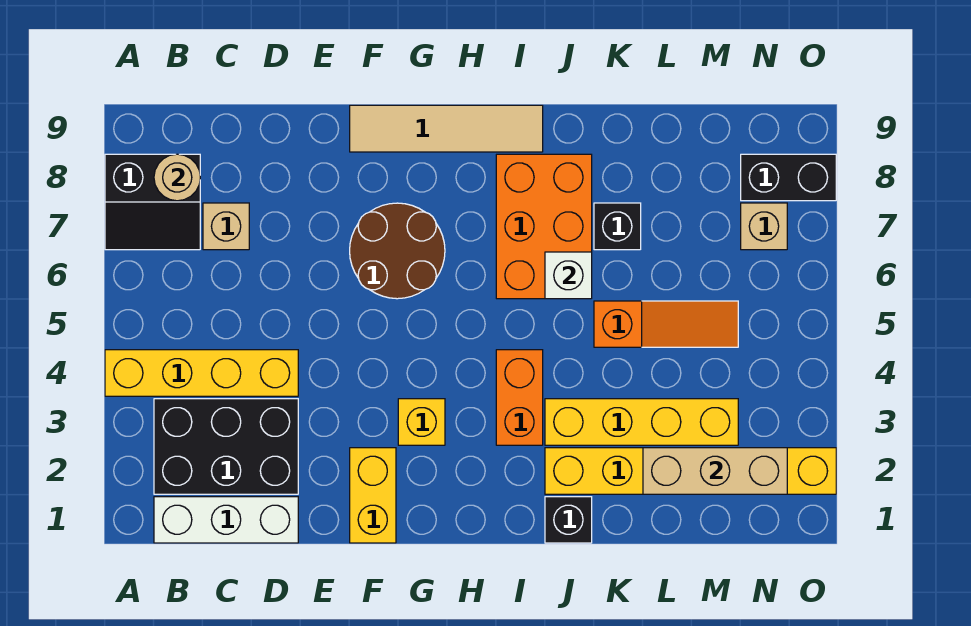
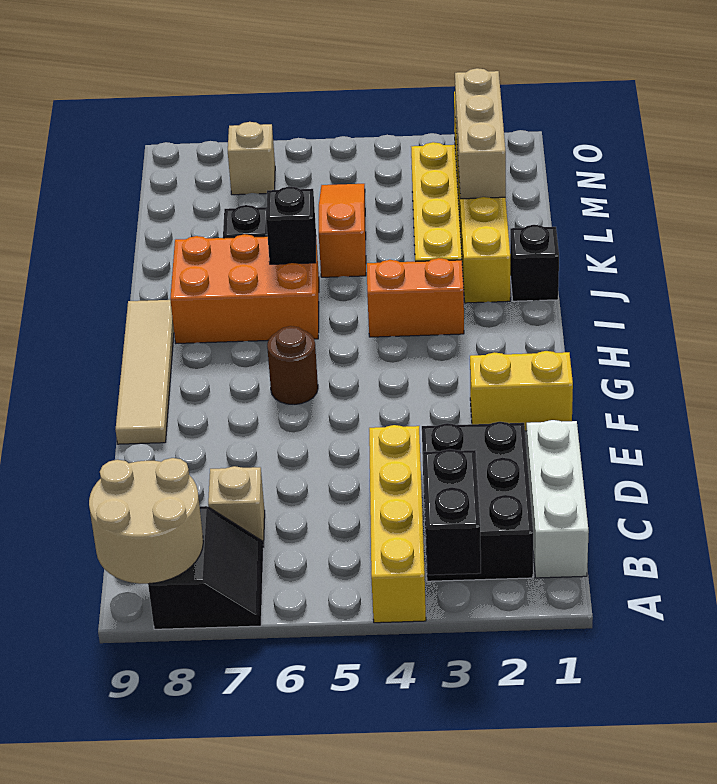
tan round brick B8 level 2 -> tan round brick A8:B9 level 2
brown round brick F6:G7 level 1 -> brown round brick G6 level 1
yellow brick G3 level 1 -> none
white brick J6 level 2 -> black brick J6 level 2
black brick N8:O8 level 1 -> black brick A3:B3 level 2

